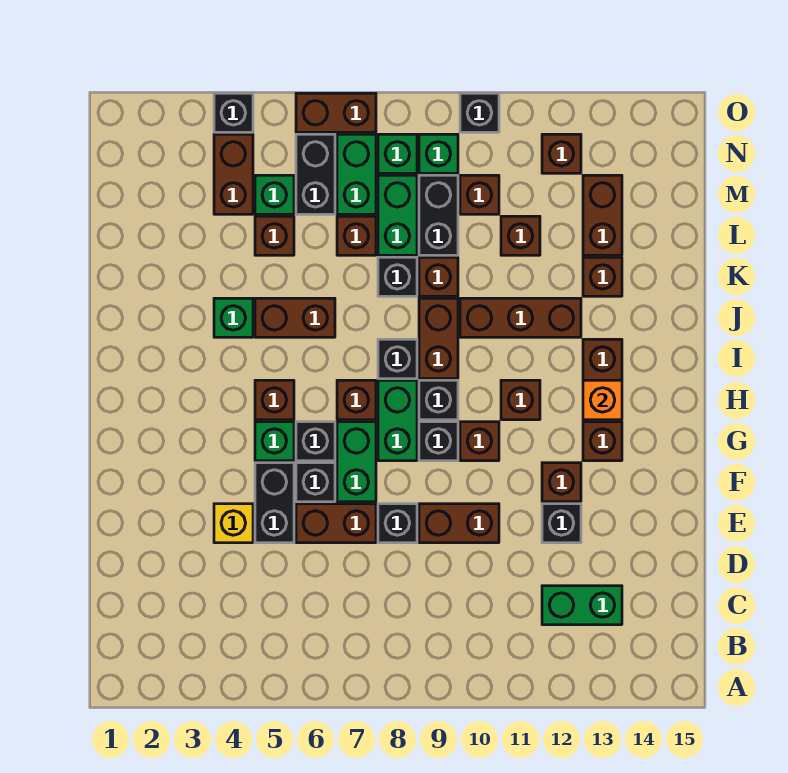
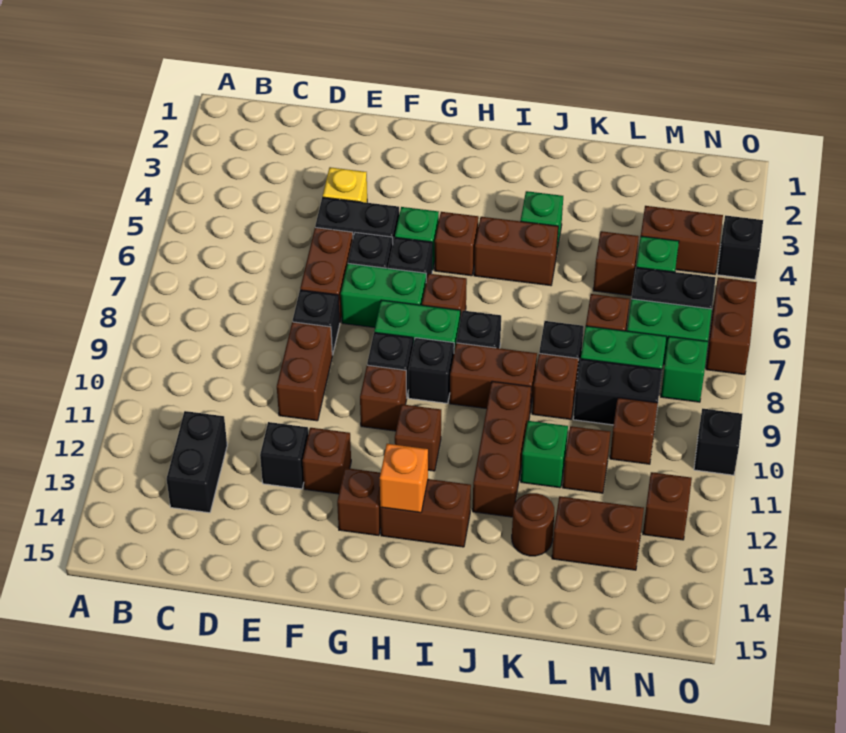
green brick C12:C13 level 1 -> black brick C12:C13 level 1
brown brick J5:J6 level 1 -> brown brick I5:J5 level 1
brown brick K13 level 1 -> brown round brick K13 level 1
green brick N9 level 1 -> green brick K11 level 1

